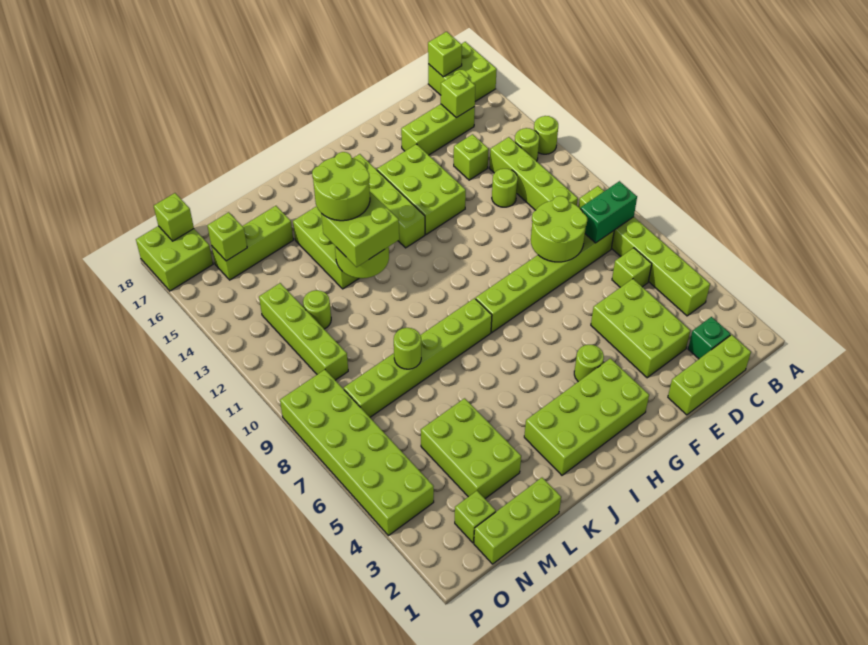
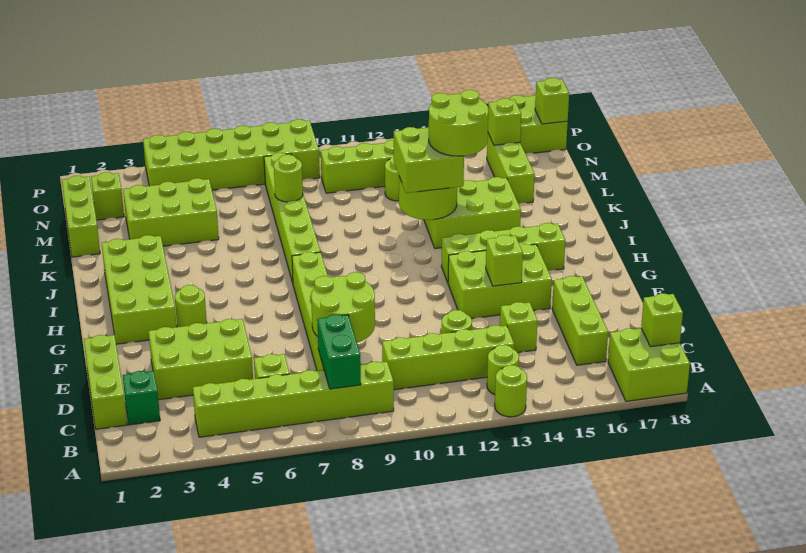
lime brick C16 level 2 -> lime brick F14 level 2

